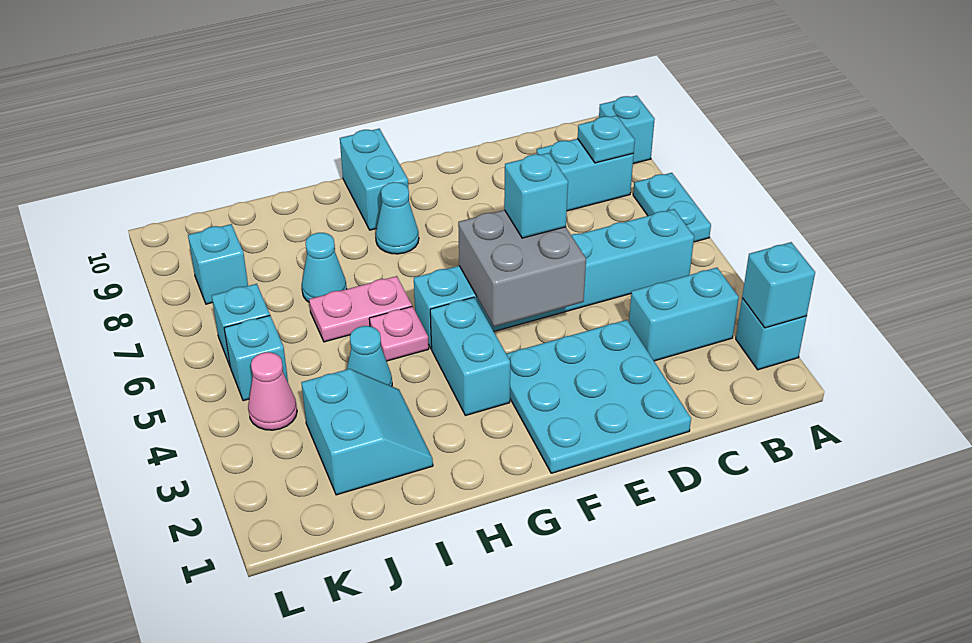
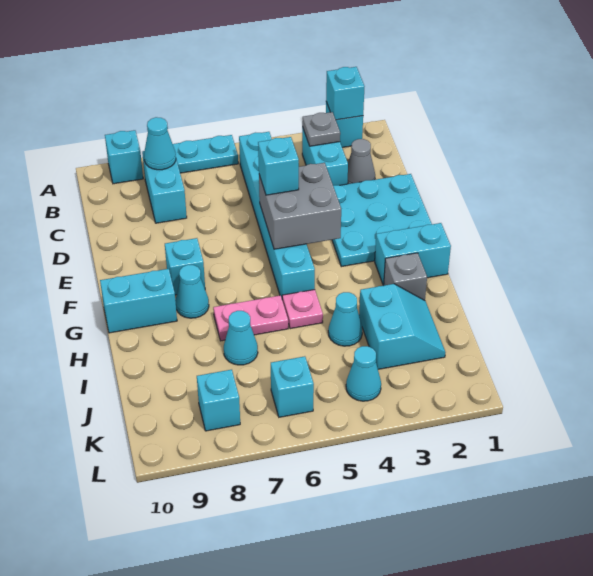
none -> grey plate B3 level 2
cyan plate B8 level 2 -> cyan cone B8 level 2
none -> grey cone C2 level 1
cyan brick G3:G4 level 1 -> cyan brick G1:G2 level 1
none -> grey brick H2 level 1
pink plate H6:I6 level 1 -> pink plate H6:H7 level 1
cyan slope I2:J3 level 1 top J -> cyan slope I2:J3 level 1 top 3
pink cone K4 level 1 -> cyan cone K4 level 1
cyan brick K5 level 1 -> cyan brick F8 level 1

